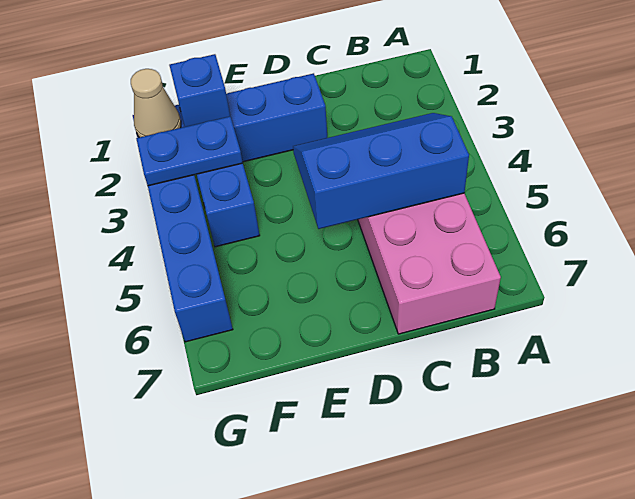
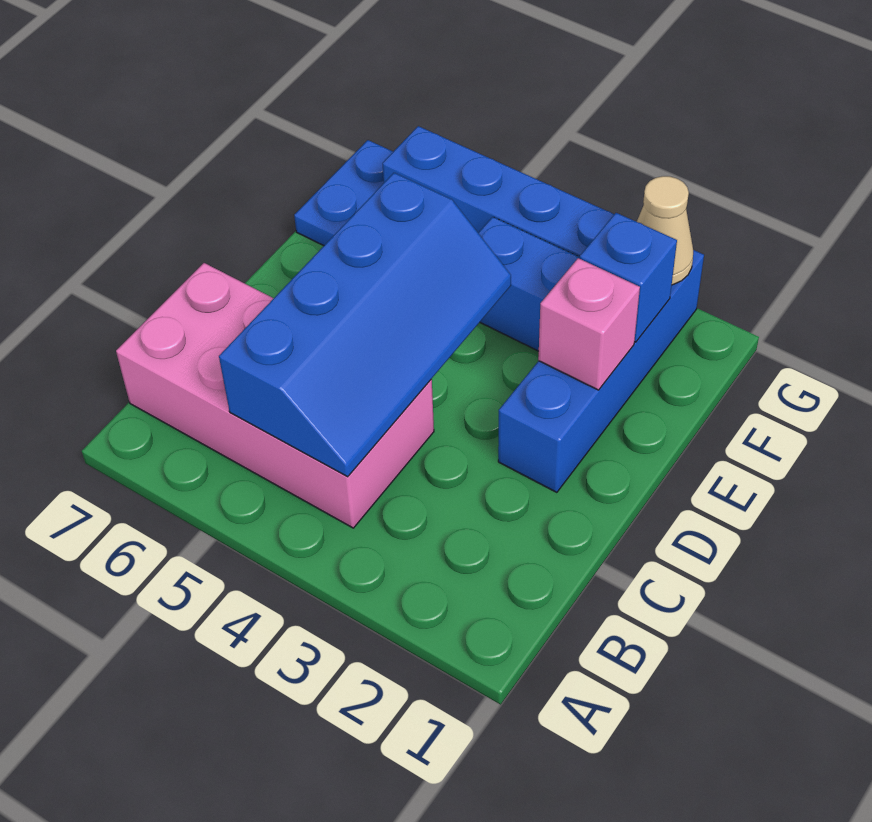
blue slope B4:D5 level 2 top 5 -> blue slope B4:E5 level 2 top 5
none -> pink brick E2 level 2
blue plate F3:G3 level 2 -> blue plate F7:G7 level 1

